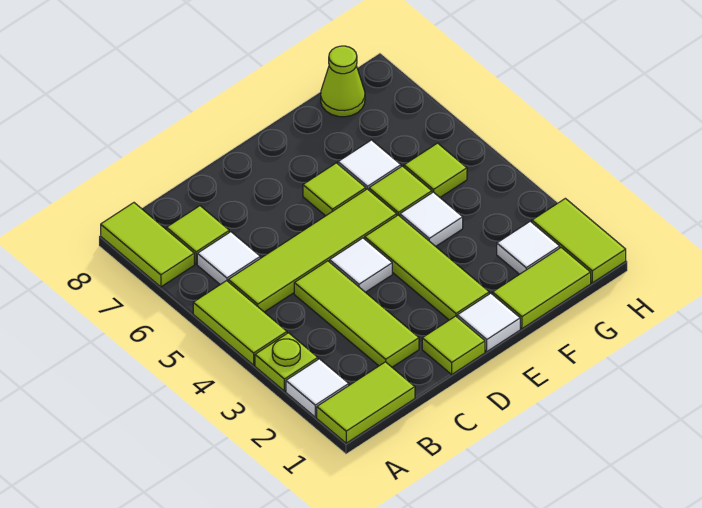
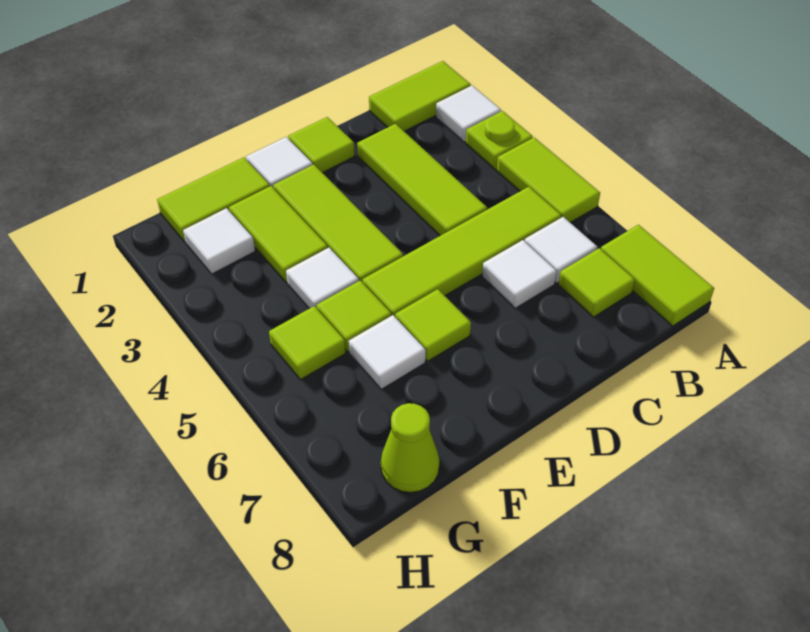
white tile D4 level 1 -> white tile C6 level 1
lime tile H1:H2 level 1 -> lime tile F2:F3 level 1

